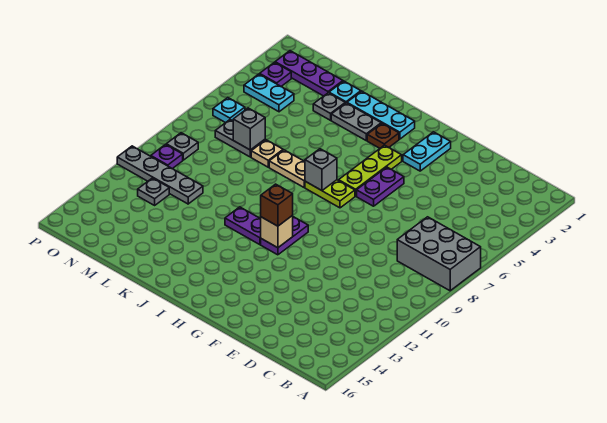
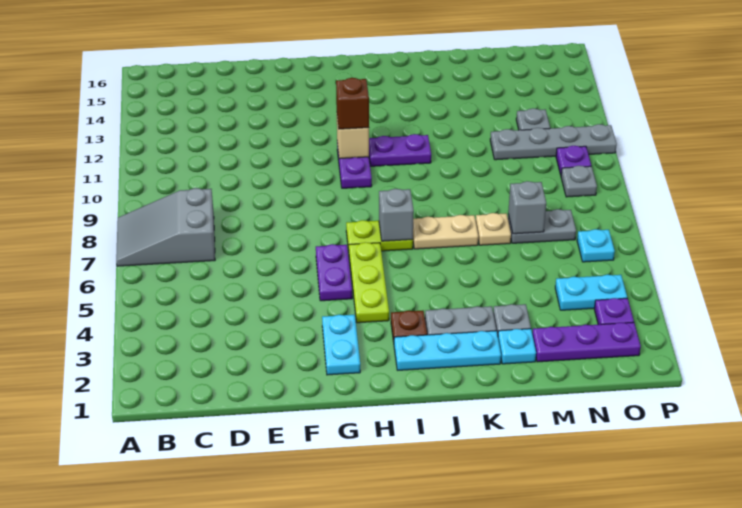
grey brick A7:C8 level 1 -> grey slope A7:C8 level 1 top C

